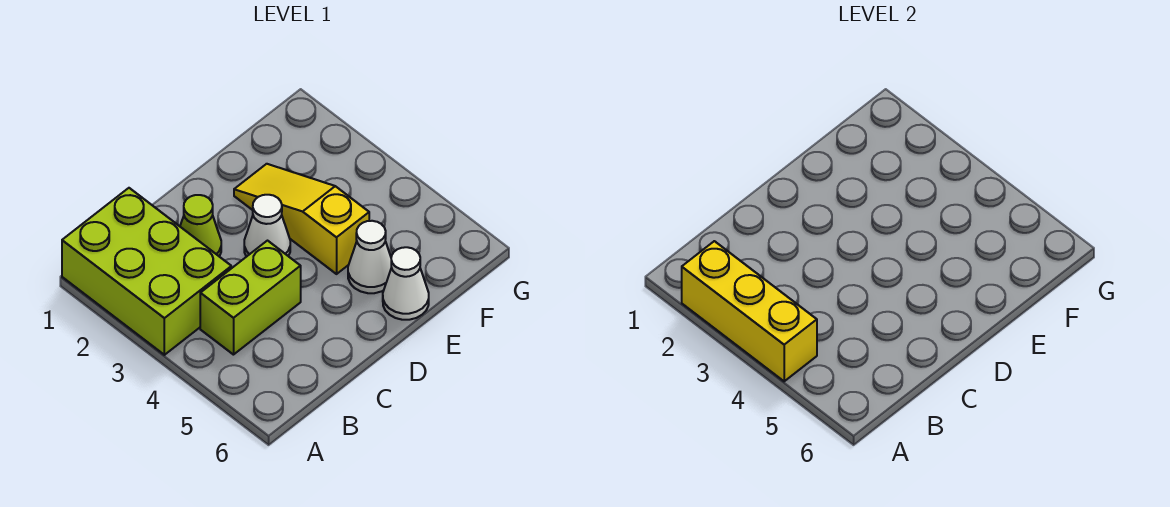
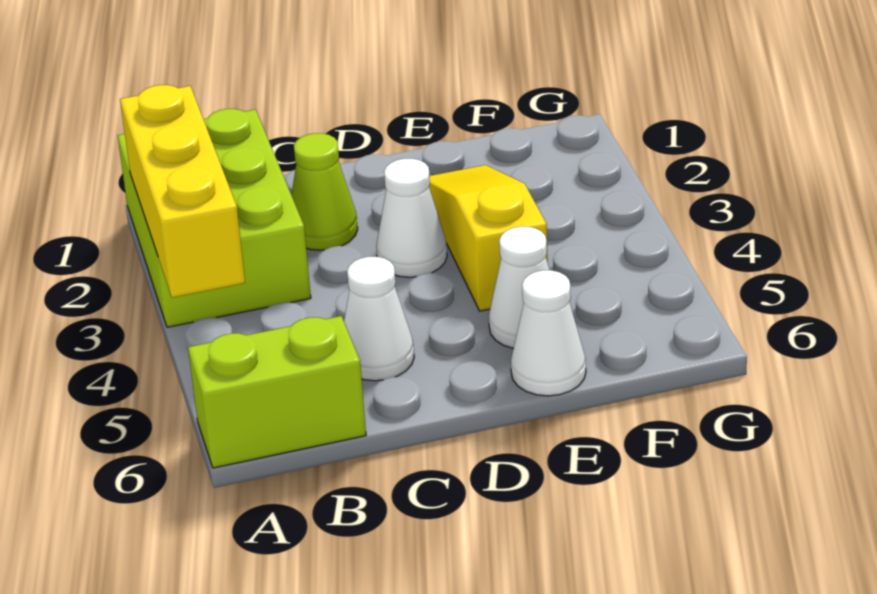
lime brick B4:C4 level 1 -> lime brick A6:B6 level 1
none -> white cone C5 level 1

